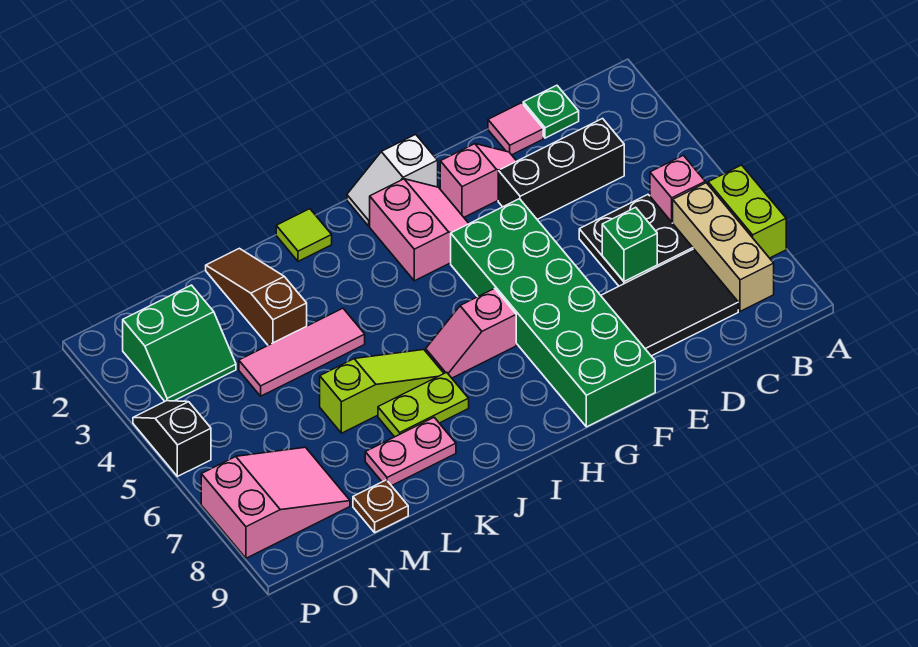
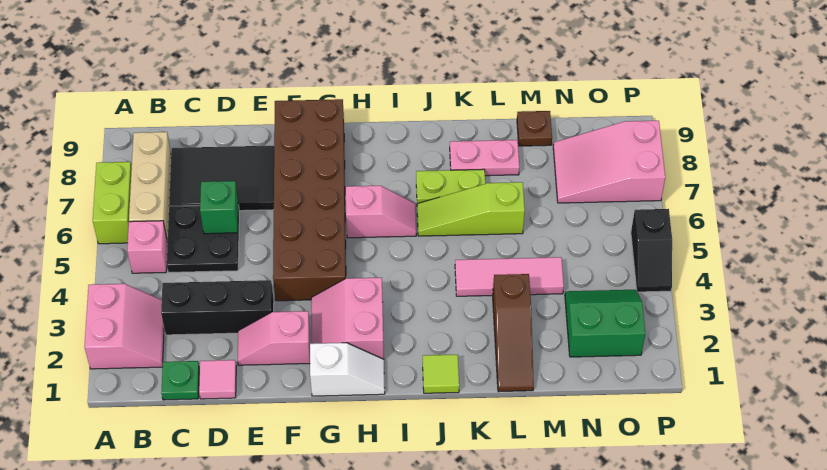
none -> pink slope A2:B3 level 1 top A
green brick F4:G9 level 1 -> brown brick F4:G9 level 1

